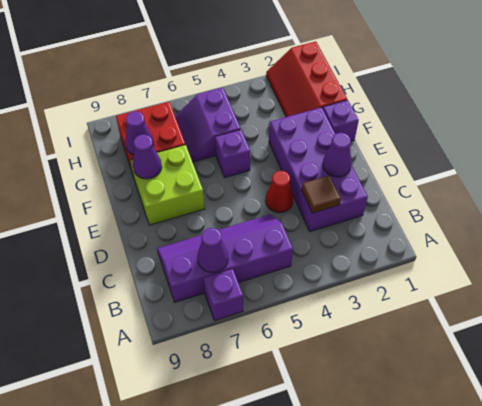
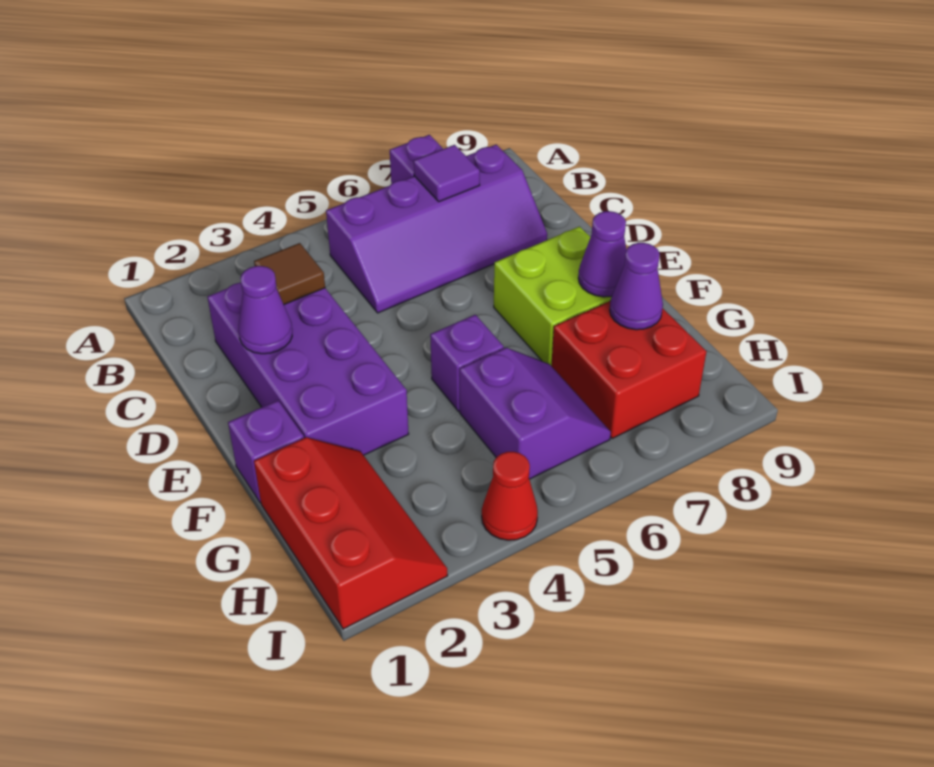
purple cone B7 level 2 -> purple tile B7 level 2
red cone D4 level 1 -> red cone I4 level 1

